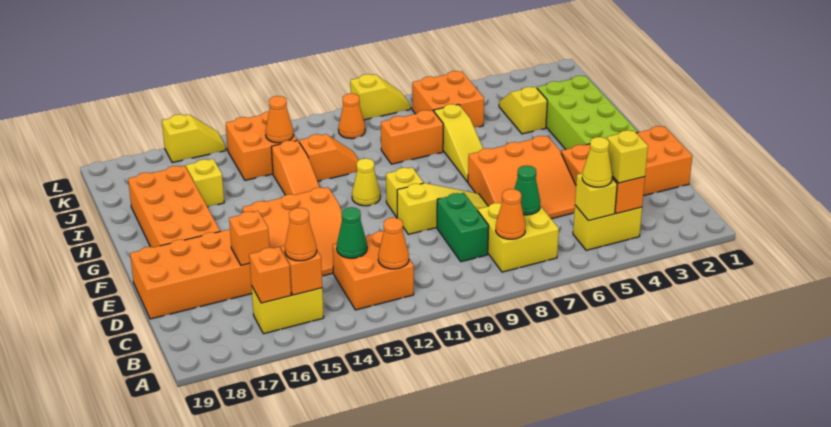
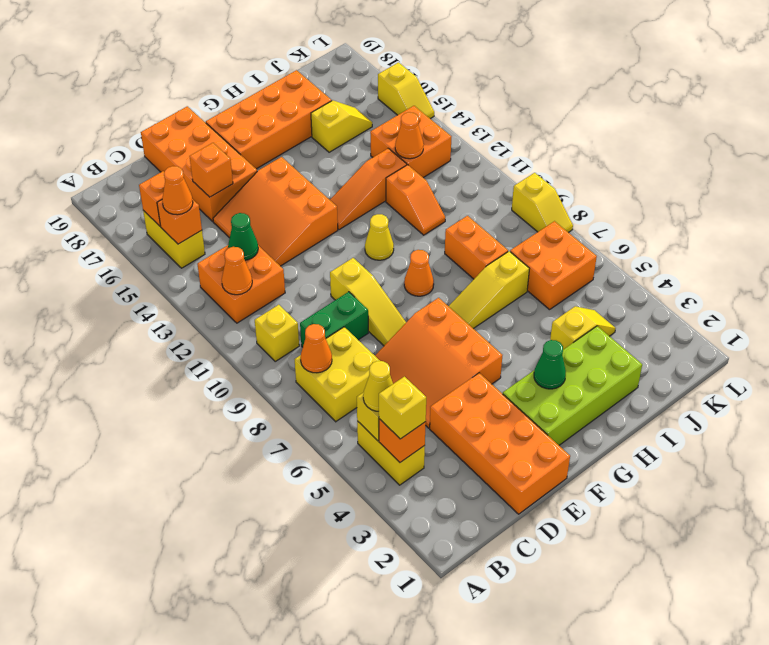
green cone C7 level 2 -> green cone G3 level 2
yellow brick F10 level 1 -> yellow brick B10 level 1
orange cone K10 level 1 -> orange cone G9 level 1

